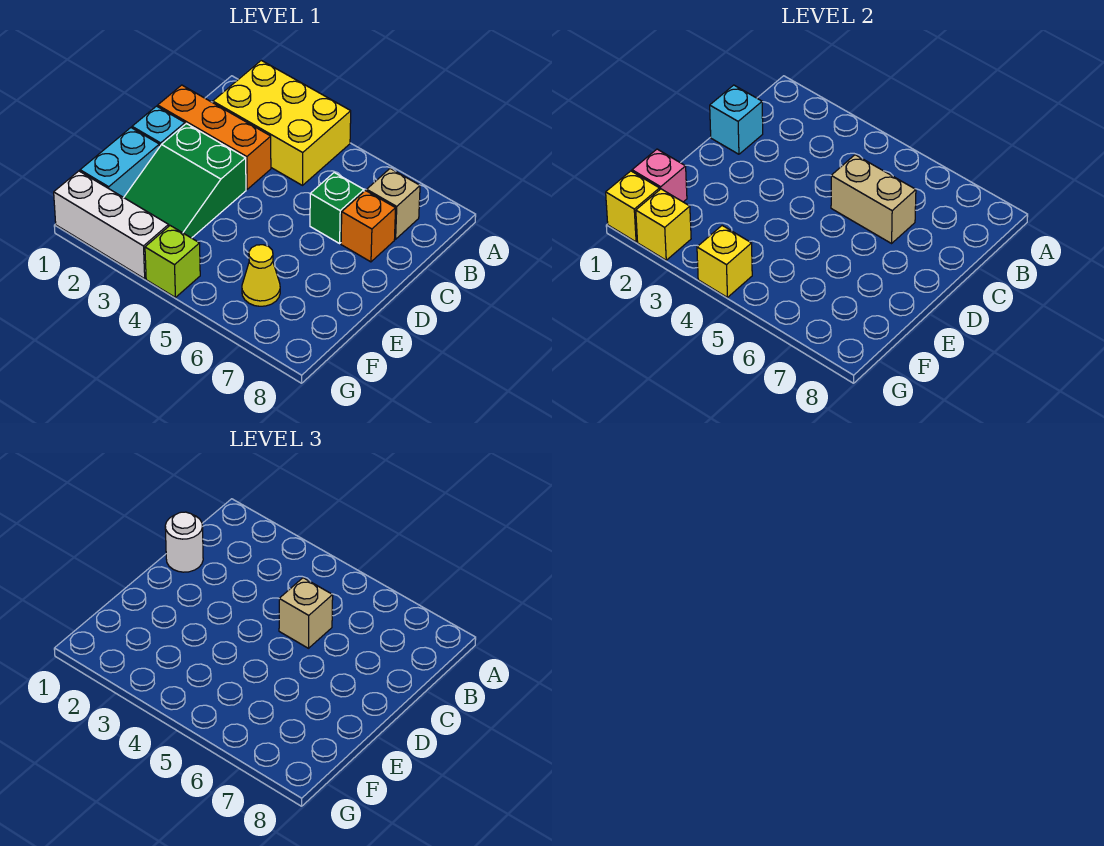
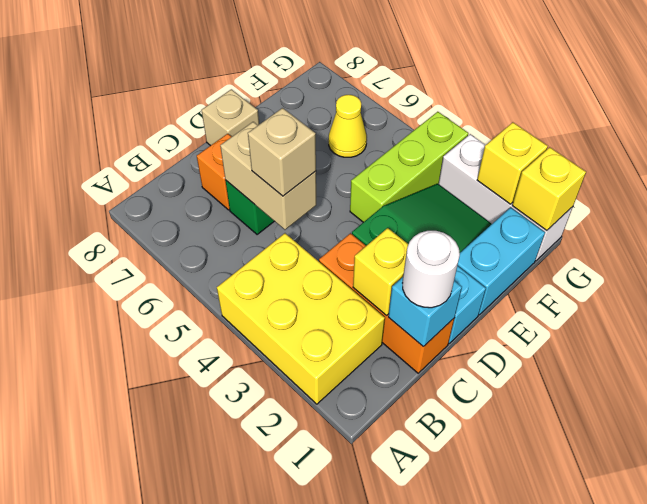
tan brick B7 level 1 -> tan brick D8 level 1
pink brick F1 level 2 -> none
lime brick G4 level 1 -> lime brick E4:G4 level 1
yellow brick G4 level 2 -> yellow brick C2 level 2

